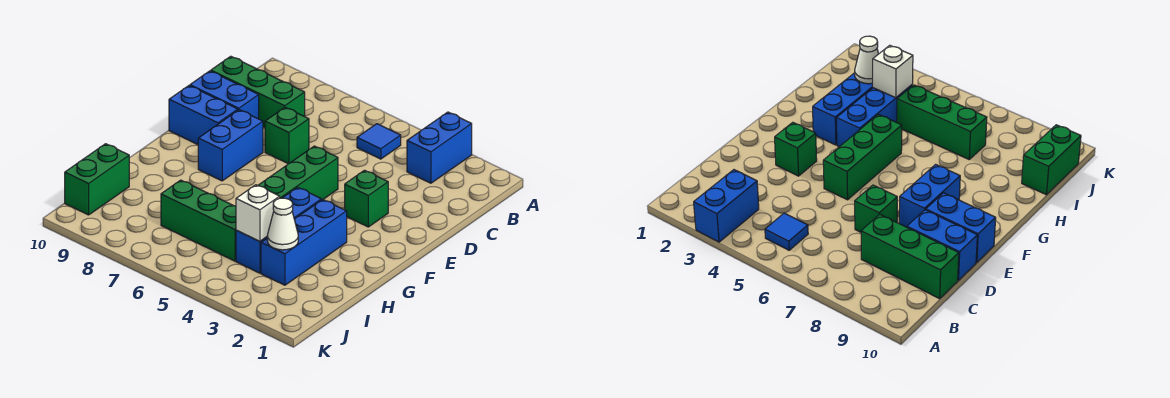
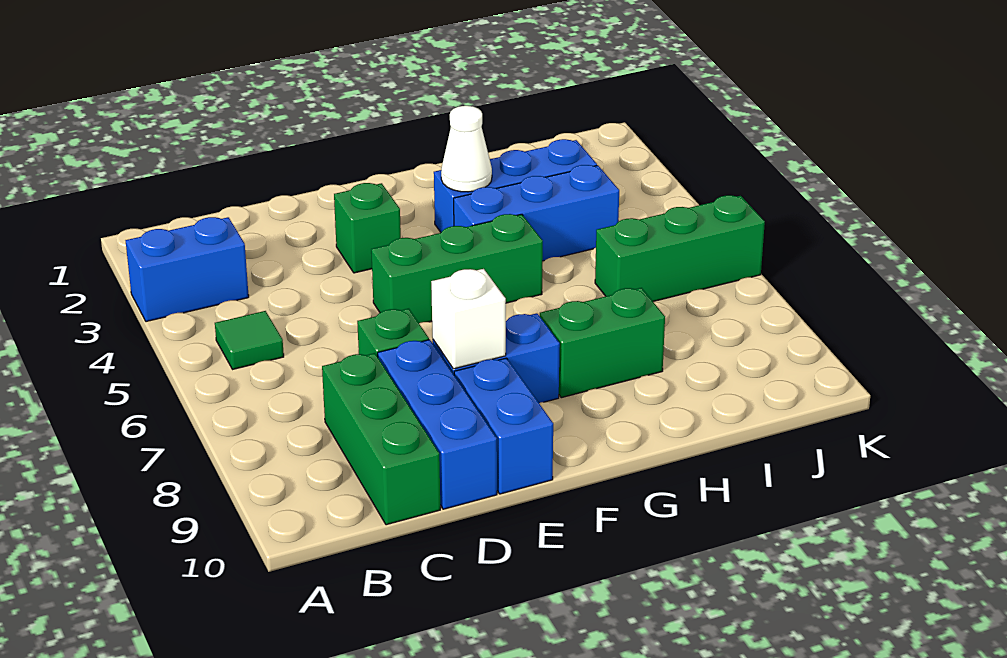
blue tile B5 level 1 -> green tile B5 level 1
blue brick D9:D10 level 1 -> blue brick D8:D10 level 1
white cone I3 level 2 -> white cone G3 level 2
white brick I4 level 2 -> white brick E8 level 2
green brick I5:I7 level 1 -> green brick I6:K6 level 1
green brick I10:J10 level 1 -> green brick G8:H8 level 1

